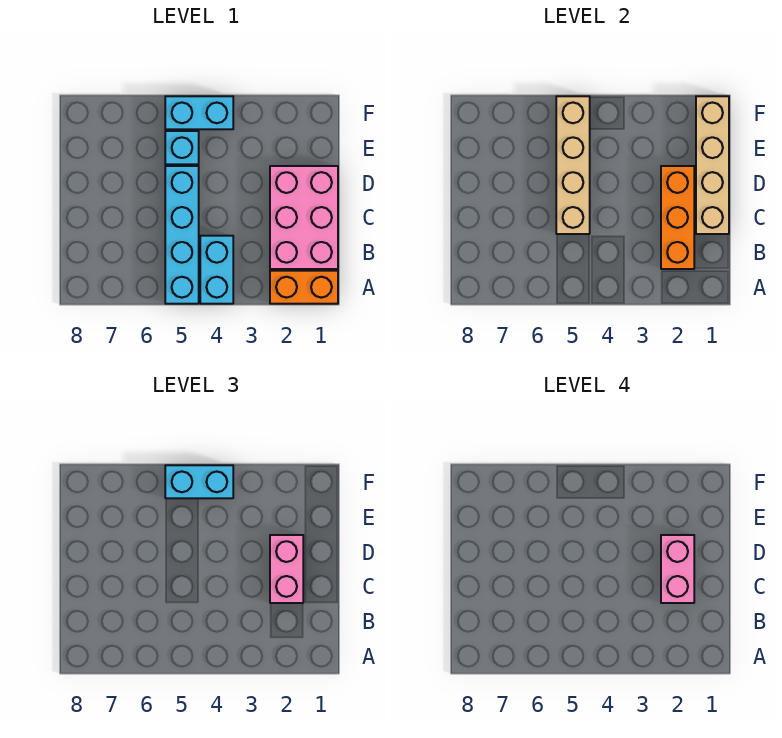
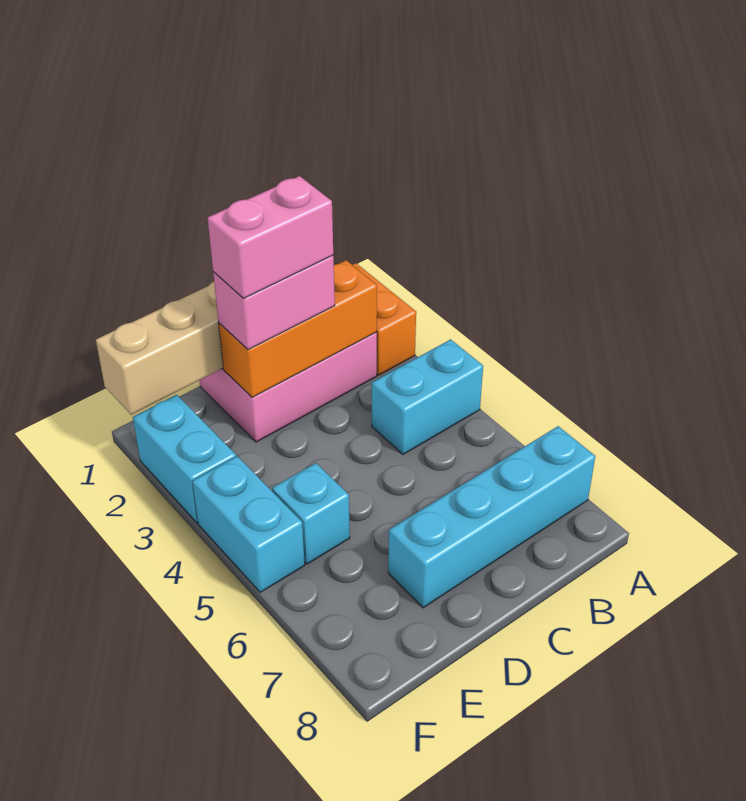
cyan brick A5:D5 level 1 -> cyan brick A7:D7 level 1
tan brick C5:F5 level 2 -> none
cyan brick F4:F5 level 3 -> cyan brick F2:F3 level 1

